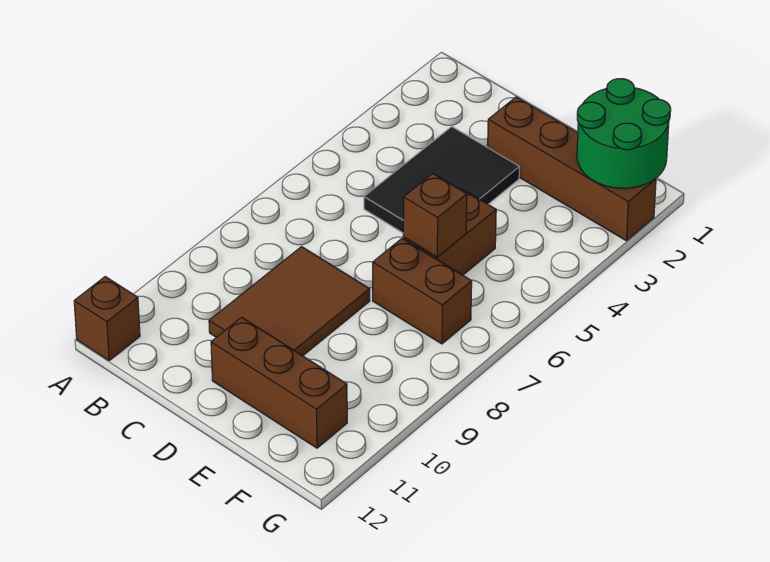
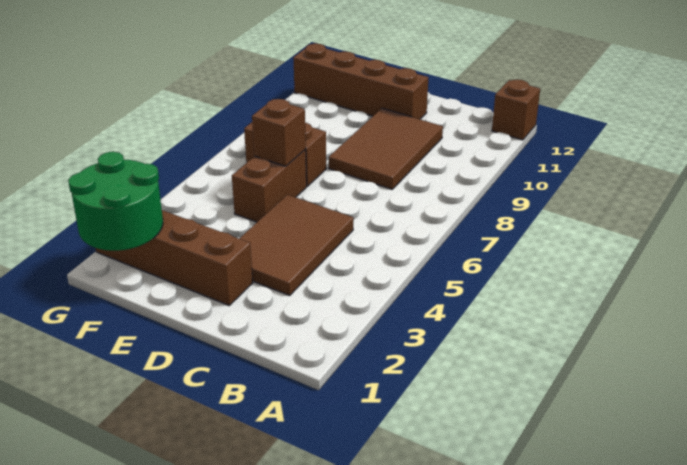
black tile C3:D5 level 1 -> brown tile C3:D5 level 1
brown brick D11:F11 level 1 -> brown brick D11:G11 level 1

